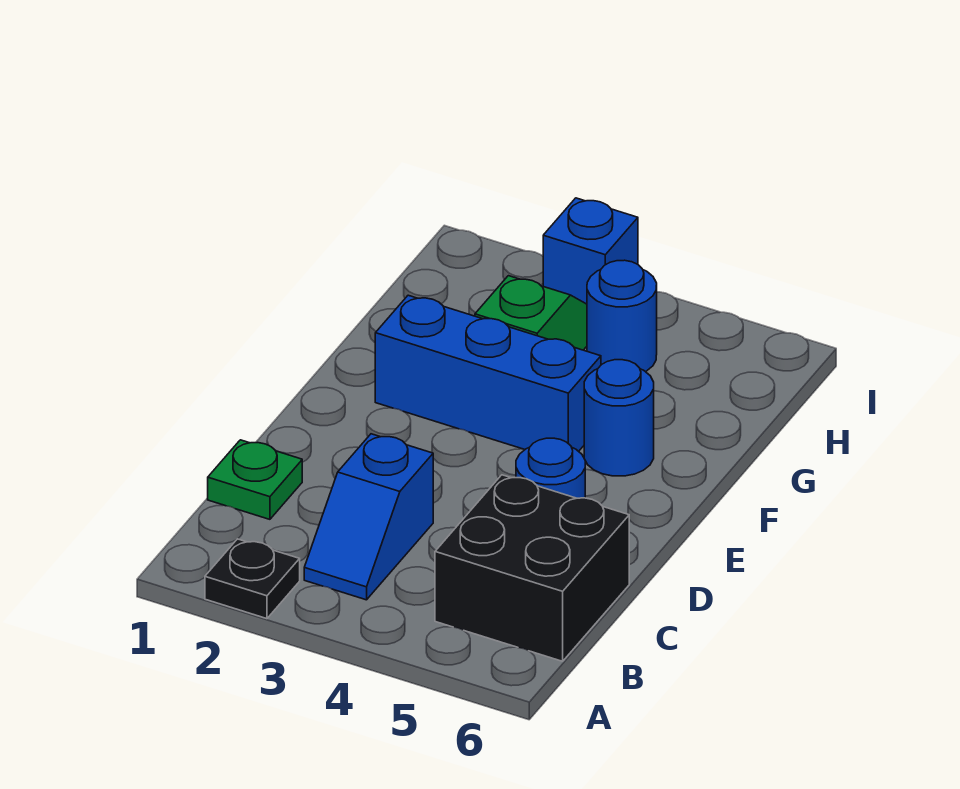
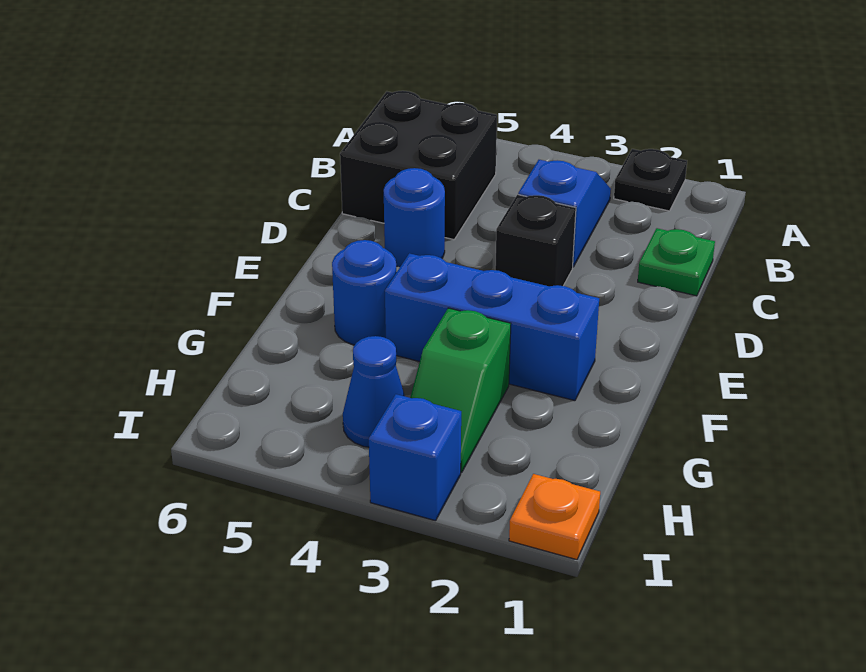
none -> black brick D3 level 1
blue round brick H4 level 1 -> blue cone H4 level 1
none -> orange plate I1 level 1

